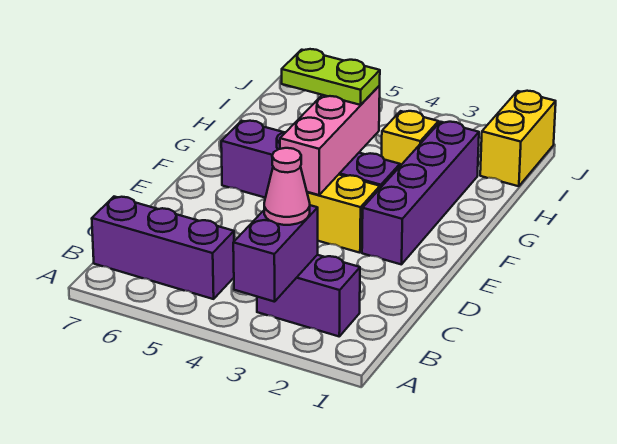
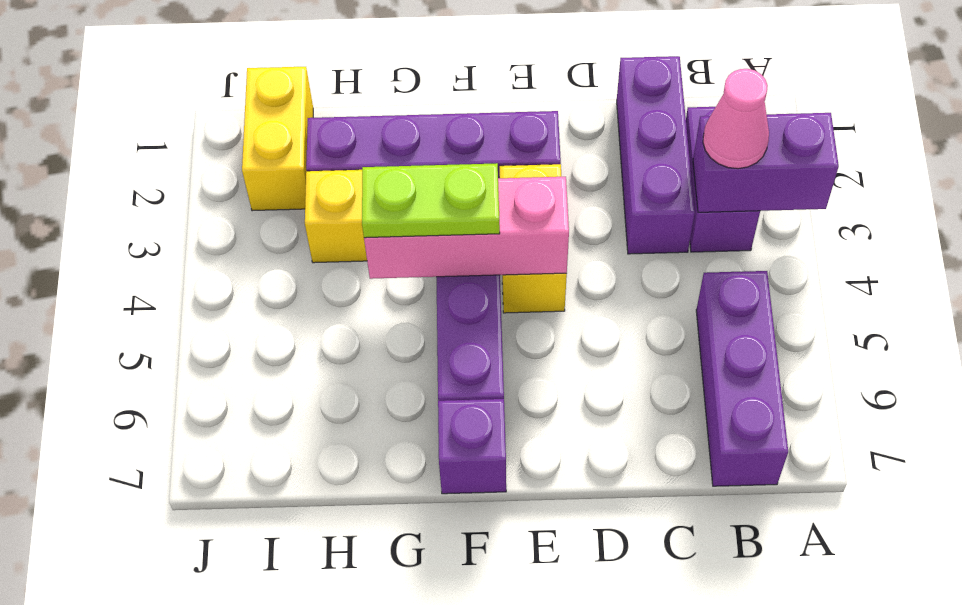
none -> purple brick C1:C3 level 1
none -> purple brick F7 level 1
lime plate G4:G5 level 3 -> lime plate F4:G4 level 3
yellow brick I1:J1 level 1 -> yellow brick I1:I2 level 1

